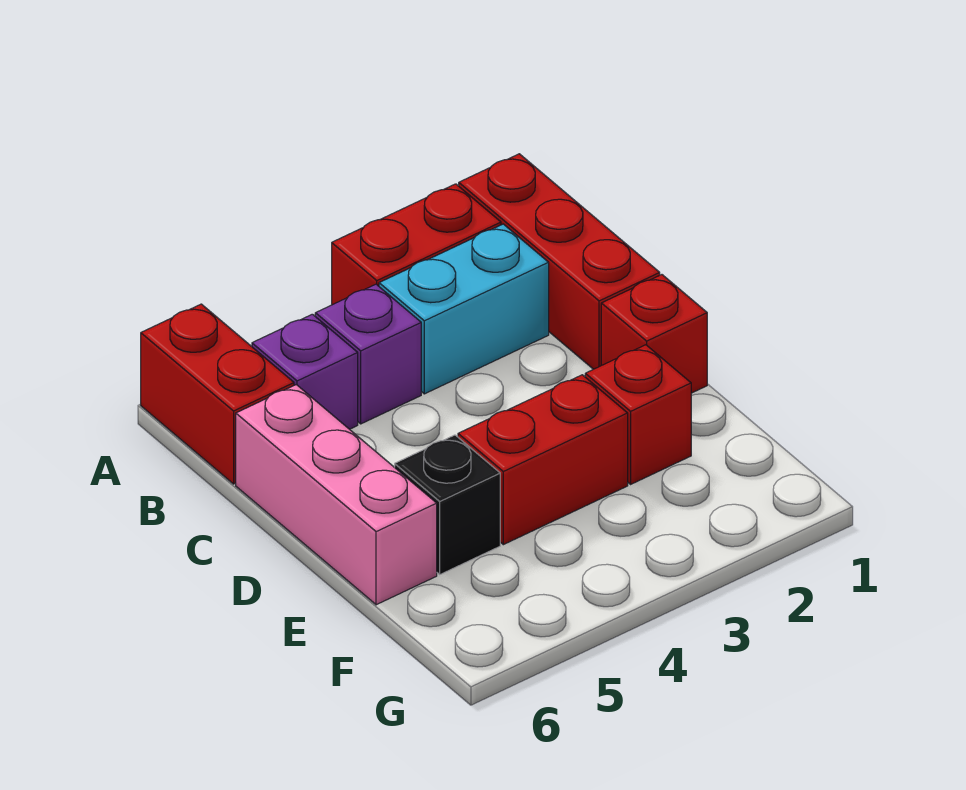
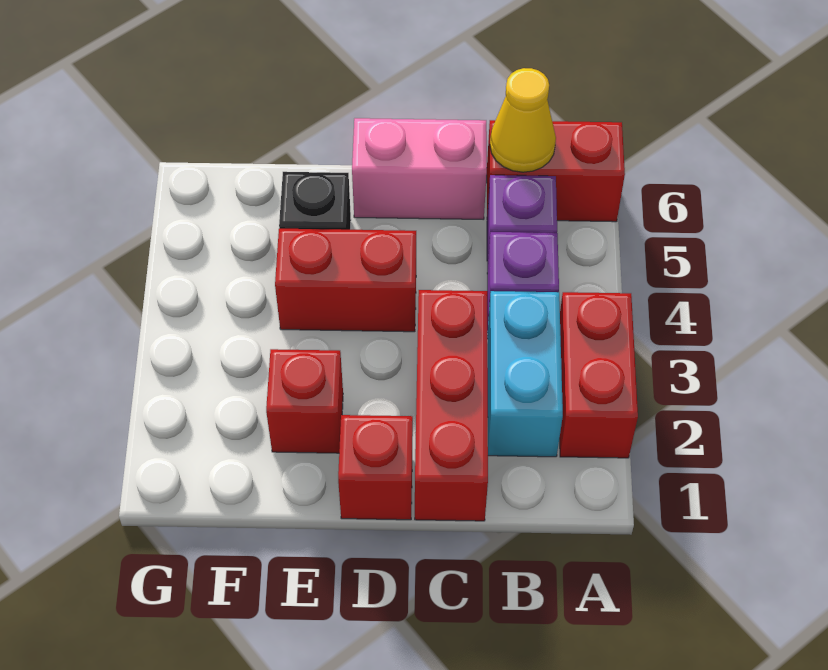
red brick A1:C1 level 1 -> red brick C1:C3 level 1
none -> yellow cone B6 level 2
pink brick C6:E6 level 1 -> pink brick C6:D6 level 1
red brick E3:E4 level 1 -> red brick D4:E4 level 1

